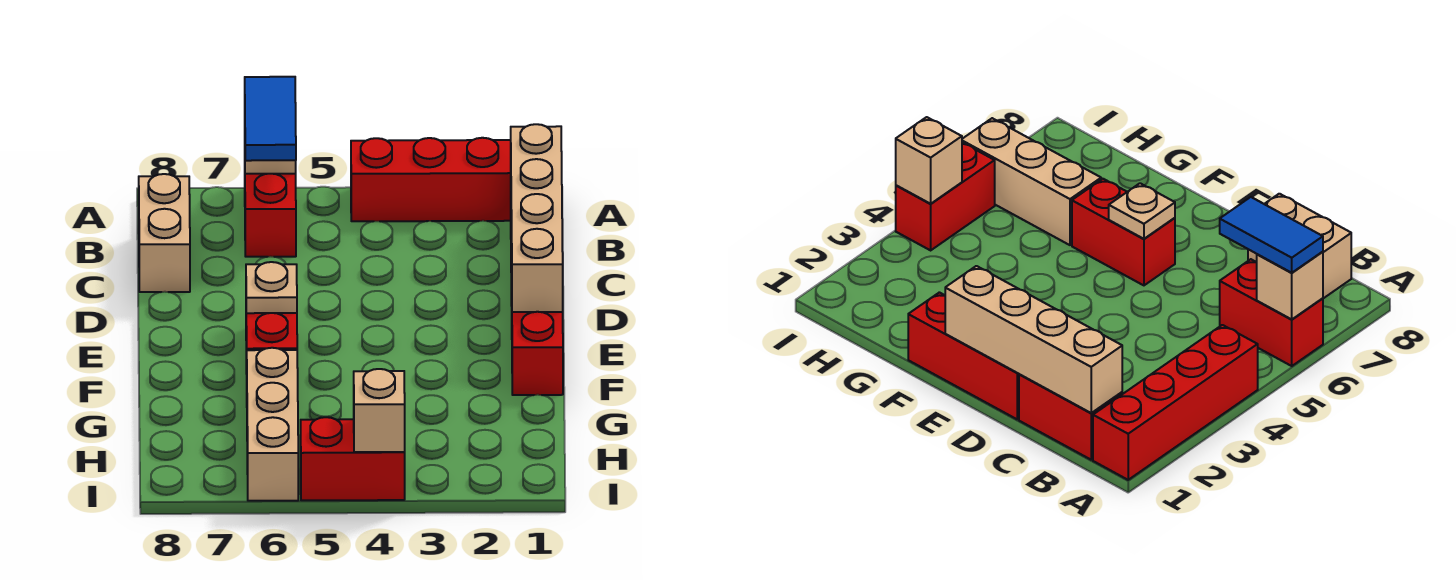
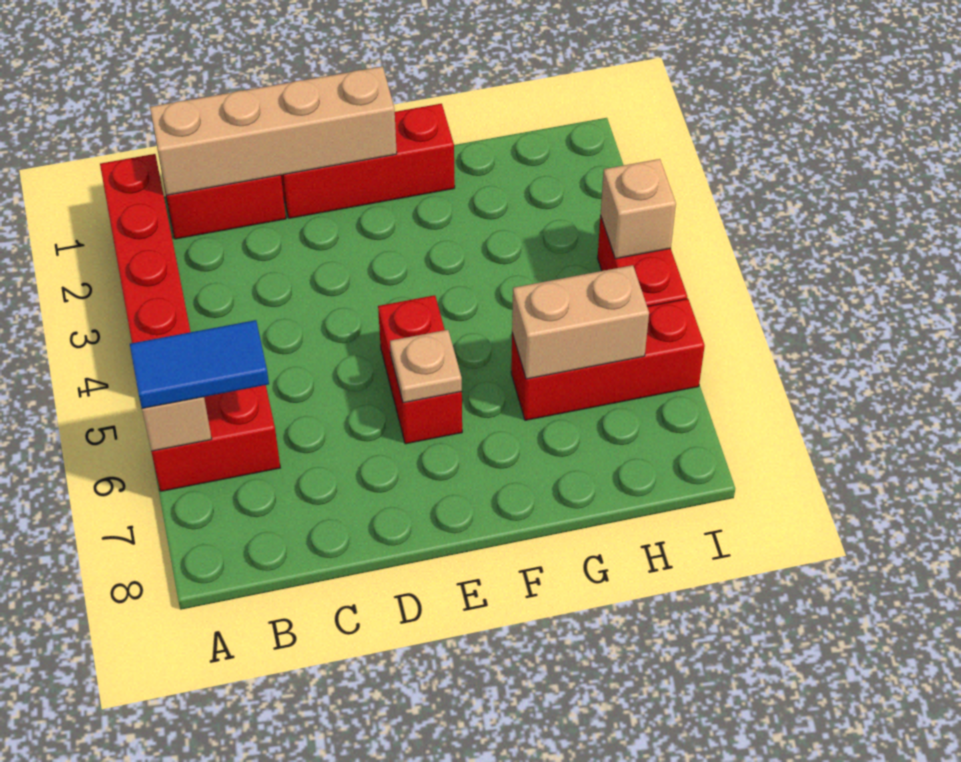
tan brick B8:C8 level 1 -> tan brick G6:H6 level 2
red brick E6:F6 level 1 -> red brick E5:E6 level 1
tan brick G6:I6 level 1 -> red brick G6:I6 level 1

